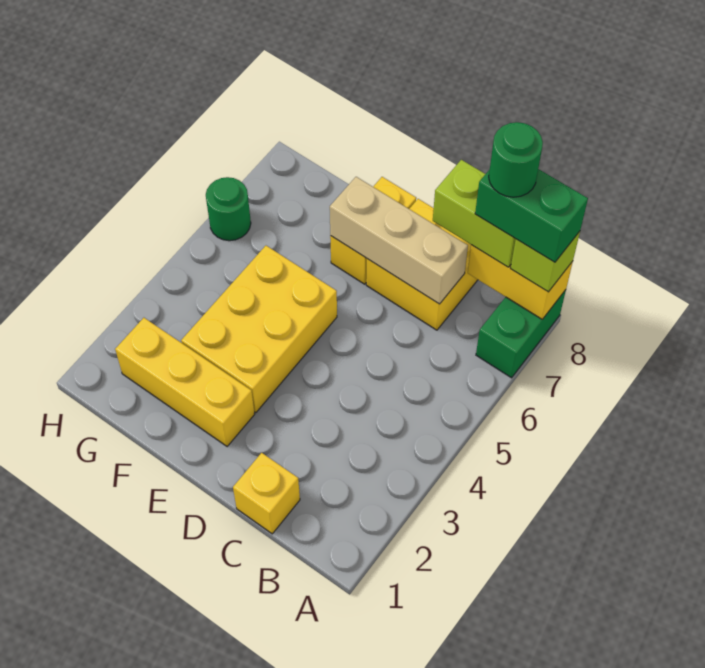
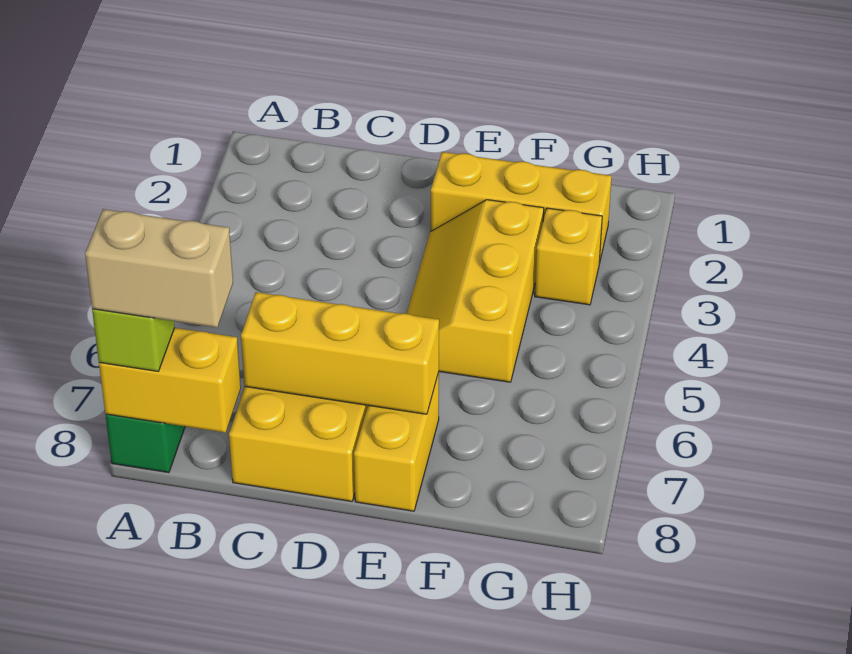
green brick A8:B8 level 4 -> tan brick A8:B8 level 4
lime brick B8:C8 level 3 -> none
green round brick B8 level 5 -> none
yellow brick C1 level 1 -> yellow brick G3 level 1
tan brick C7:E7 level 2 -> yellow brick C7:E7 level 2
yellow brick E3:F5 level 1 -> yellow slope E3:F5 level 1 top F
green round brick H6 level 1 -> none

